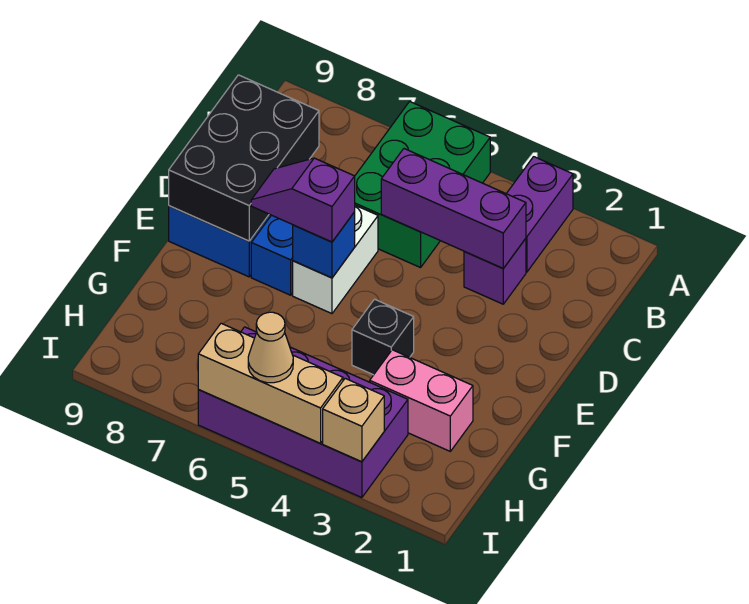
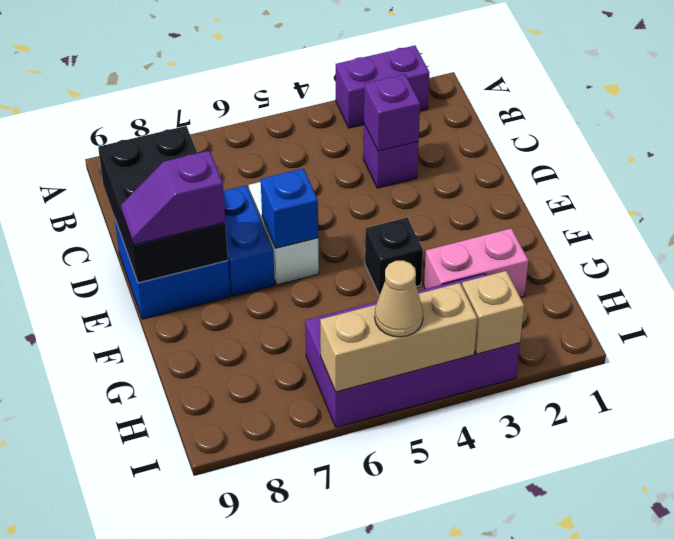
purple brick A3:B3 level 1 -> purple brick A2:A3 level 1
green brick A5:C6 level 1 -> none
purple brick C3:C5 level 2 -> purple brick C3 level 2
purple slope E6:E7 level 3 top 6 -> purple slope E8:E9 level 3 top 8

